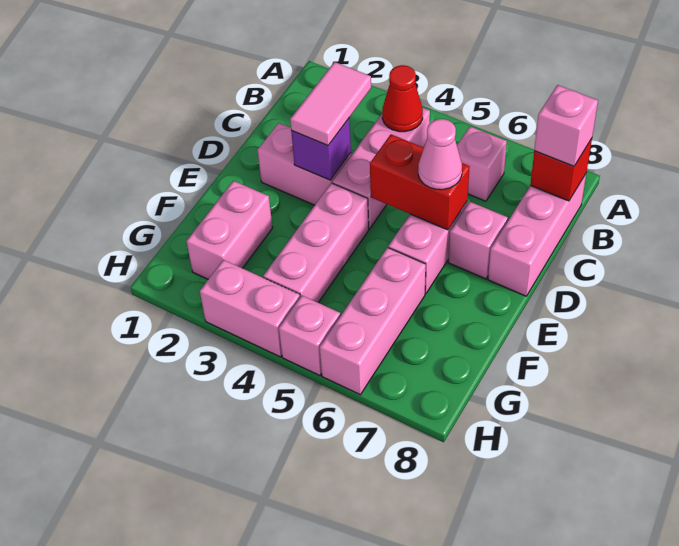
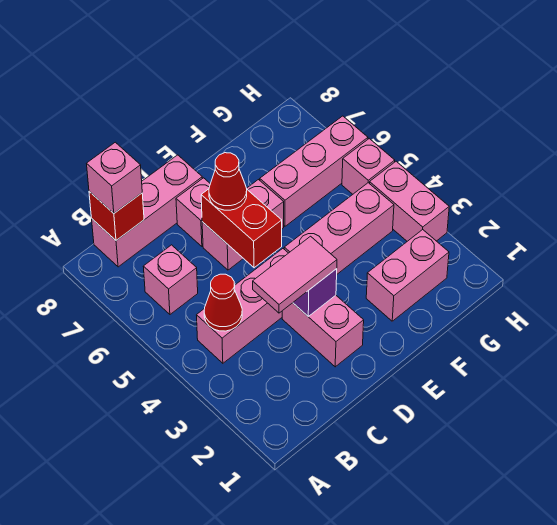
pink cone D6 level 3 -> red cone D6 level 3

